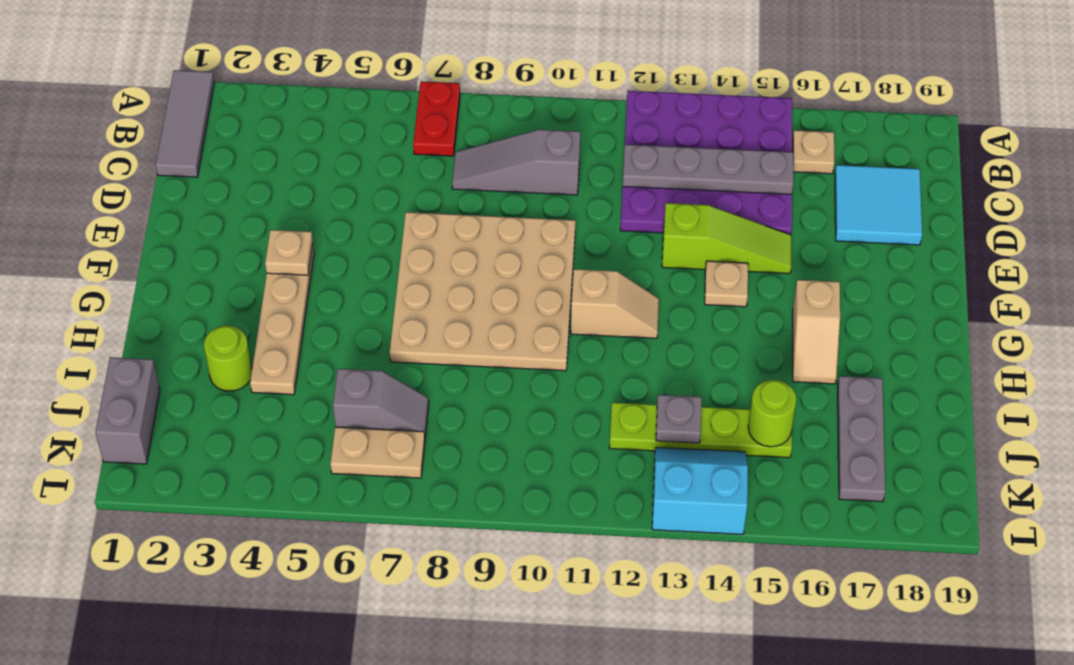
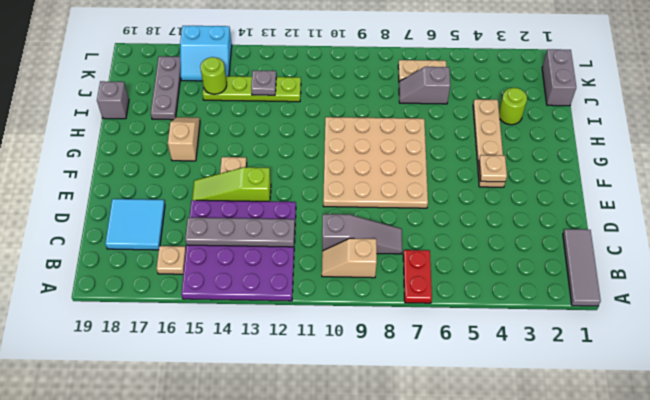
tan slope G11:G12 level 1 top 11 -> tan slope B9:B10 level 1 top 9
none -> grey brick I19 level 1
cyan slope K13:L14 level 1 top L -> cyan slope K15:L16 level 1 top L

